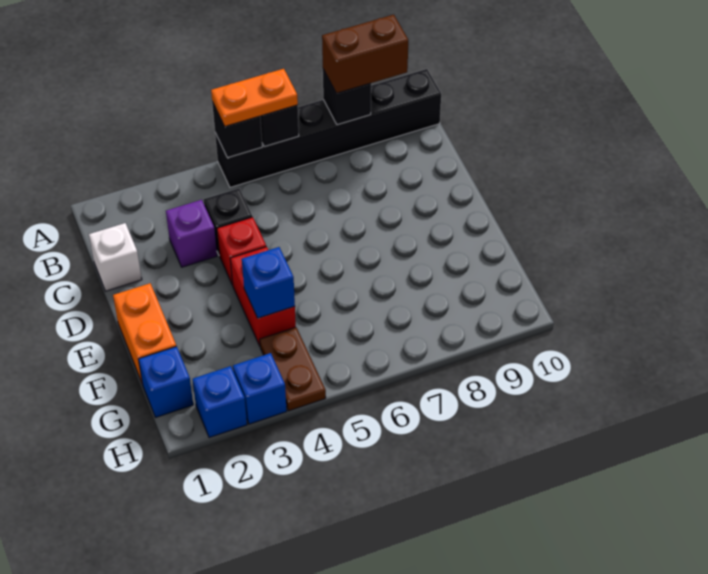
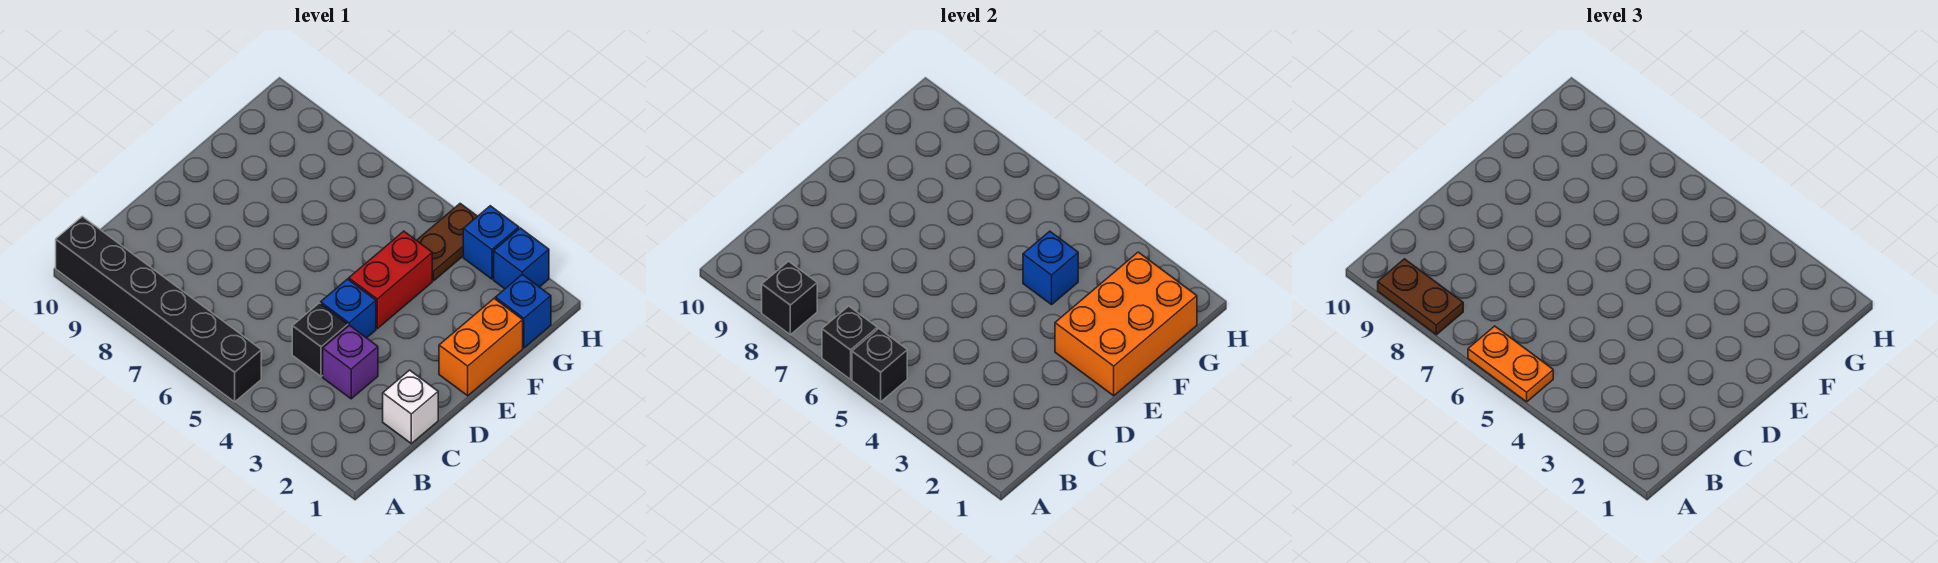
brown brick A8:A9 level 3 -> brown plate A8:A9 level 3
red brick D4 level 1 -> blue brick D4 level 1
none -> orange brick E1:G2 level 2

